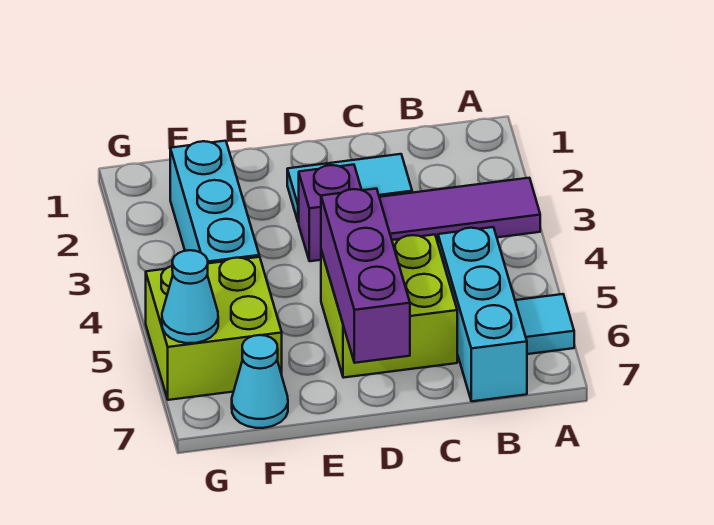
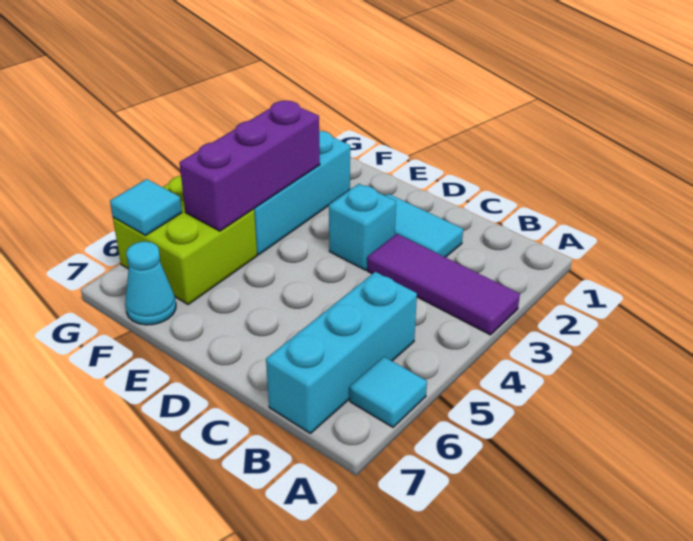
lime brick C5:D6 level 1 -> none
purple brick D3 level 1 -> cyan brick D3 level 1
purple brick D5:D7 level 2 -> purple brick F3:F5 level 2
cyan cone G6 level 2 -> cyan tile G6 level 2

